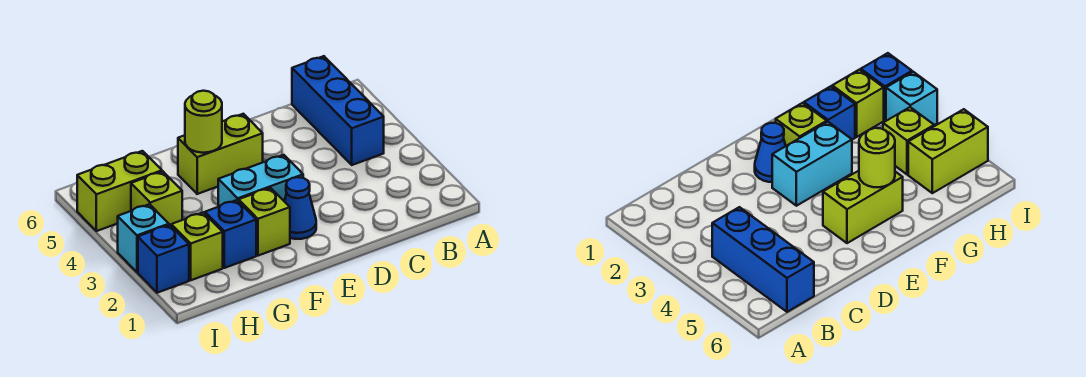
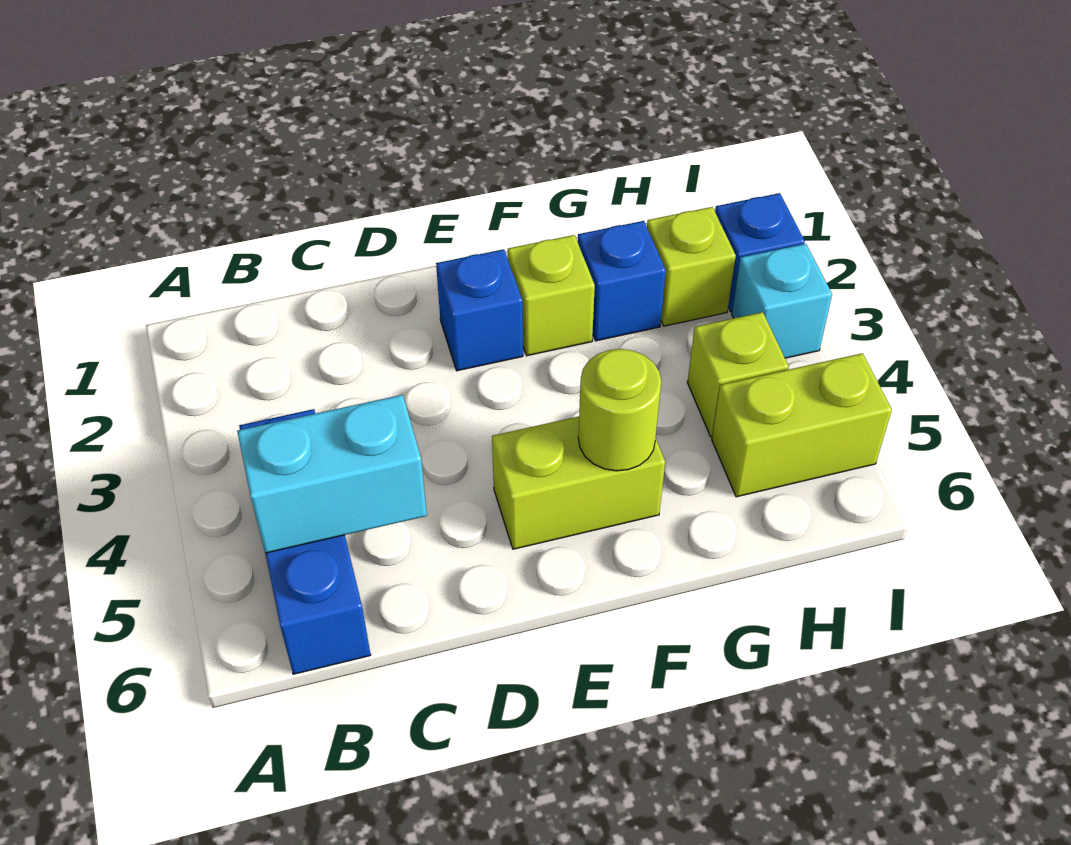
blue cone E2 level 1 -> blue brick E2 level 1
cyan brick E3:F3 level 1 -> cyan brick B5:C5 level 2

